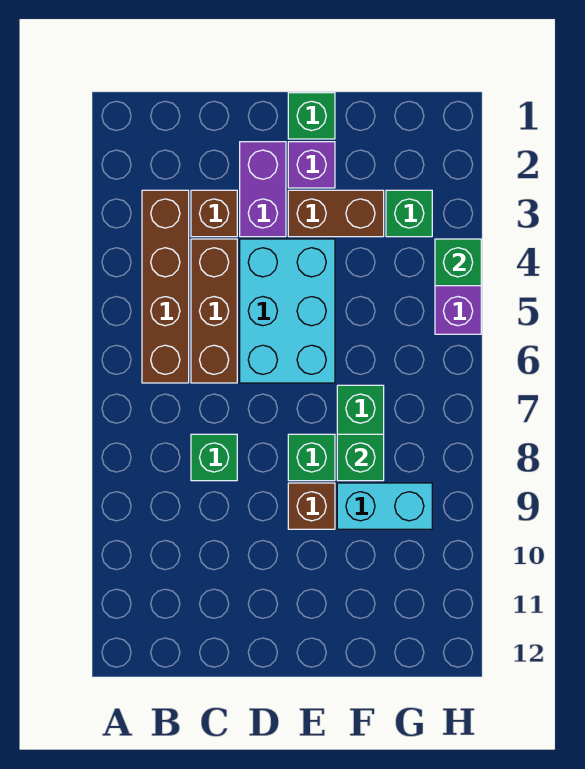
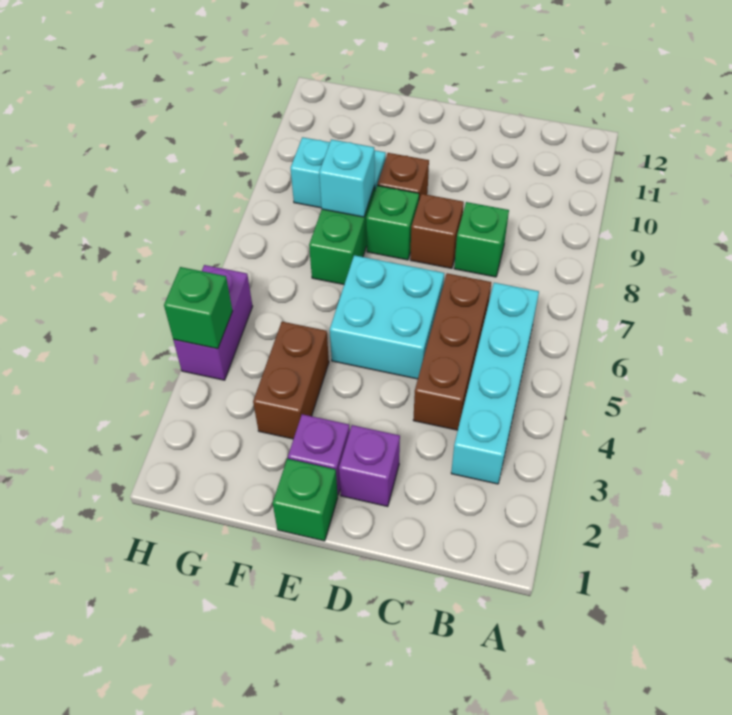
brown brick B3:B6 level 1 -> cyan brick B3:B6 level 1
brown brick C3 level 1 -> brown brick D8 level 1
purple brick D2:D3 level 1 -> purple brick D2 level 1
cyan brick D4:E6 level 1 -> cyan brick D5:E6 level 1
brown brick E3:F3 level 1 -> brown brick F3:F4 level 1
green brick F8 level 2 -> cyan brick F8 level 2
green brick G3 level 1 -> none

